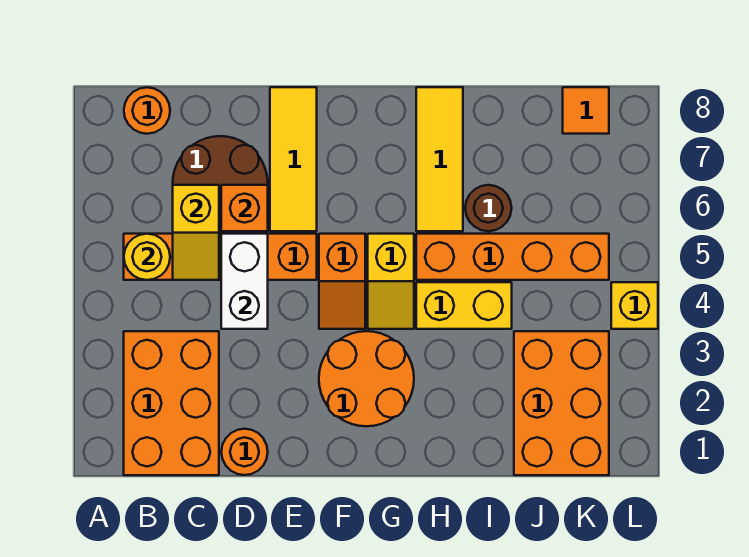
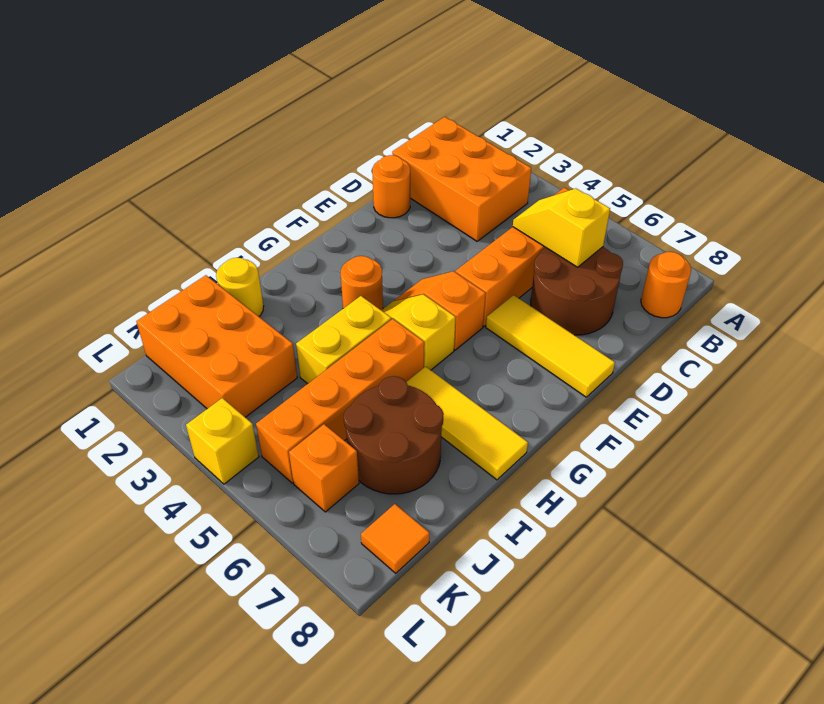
yellow round brick B5 level 2 -> yellow round brick I1 level 1
white brick D4:D5 level 2 -> none
orange brick D6 level 2 -> orange brick K6 level 1
orange round brick F2:G3 level 1 -> orange round brick G3 level 1
brown round brick I6 level 1 -> brown round brick I6:J7 level 1

